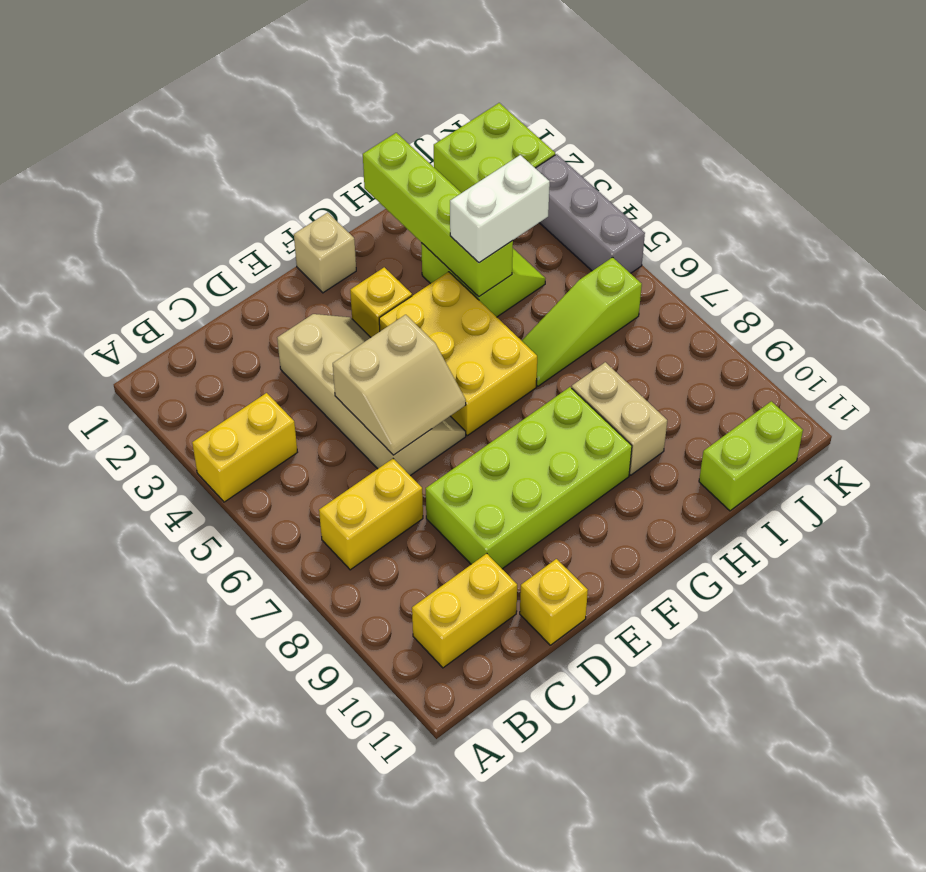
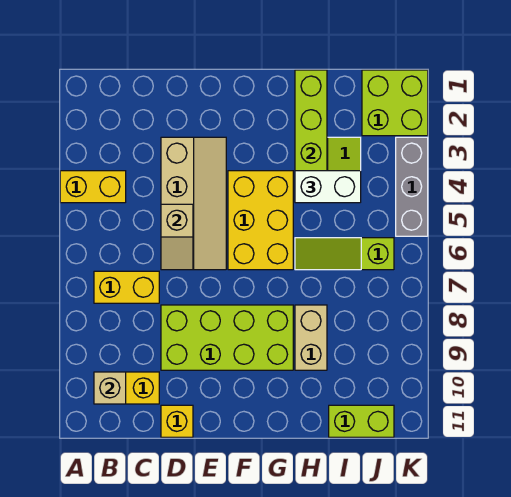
tan slope D5:E6 level 2 top 5 -> tan slope D5:D6 level 2 top 5
tan brick F1 level 1 -> tan brick B10 level 2
yellow brick F3 level 1 -> none

